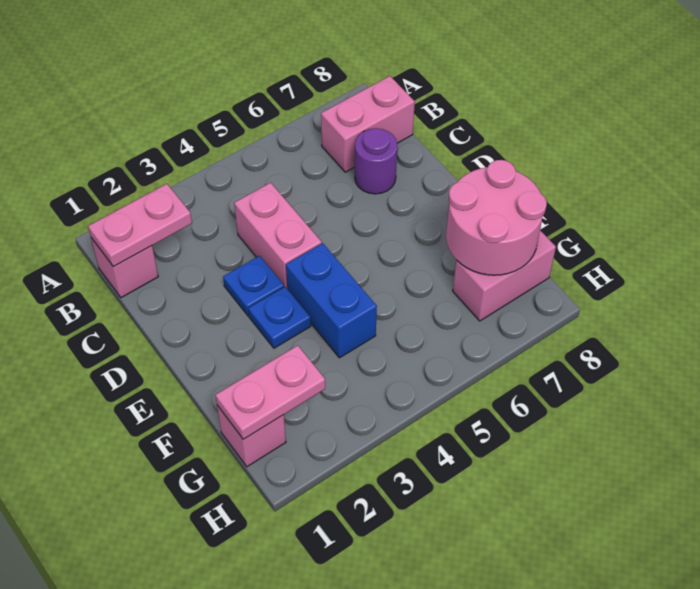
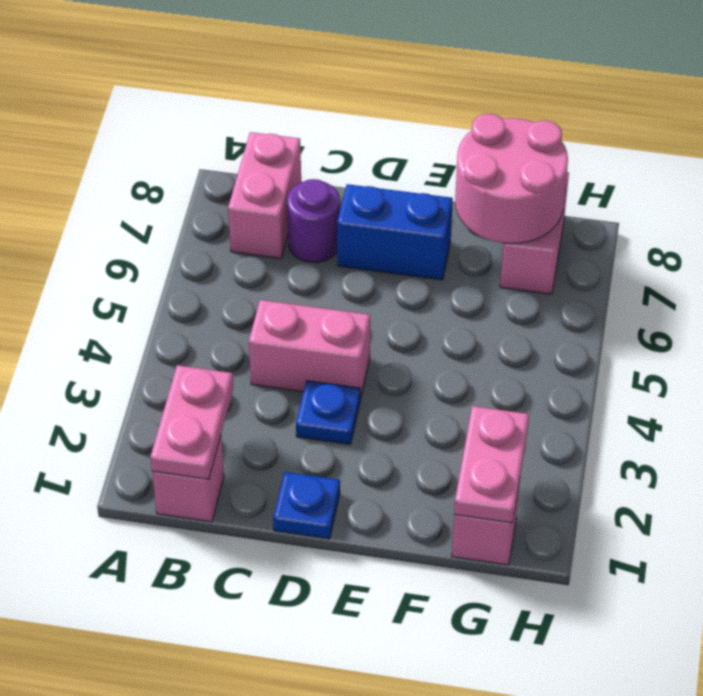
blue plate E3 level 1 -> blue plate D1 level 1
blue brick E4:F4 level 1 -> blue brick D7:E7 level 1

